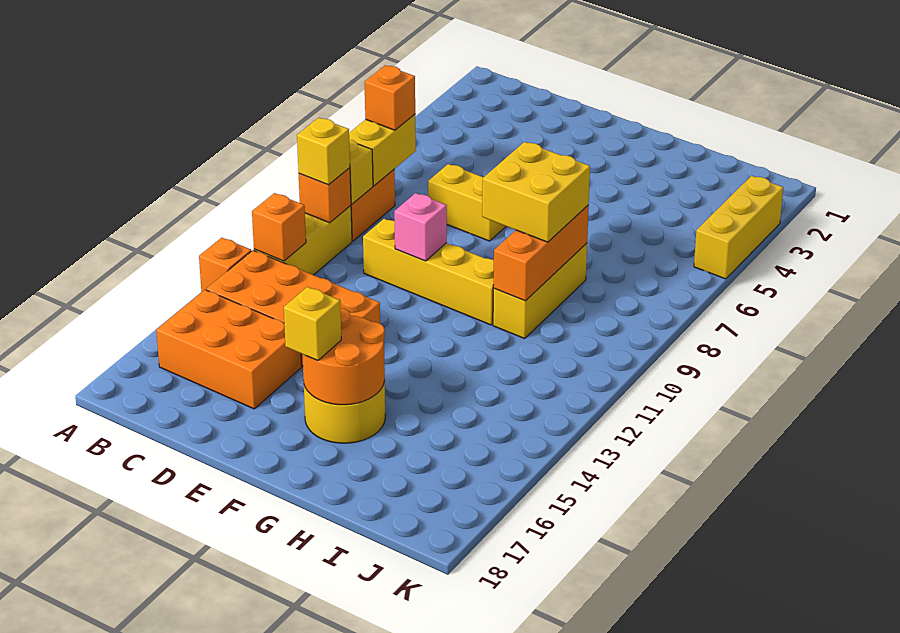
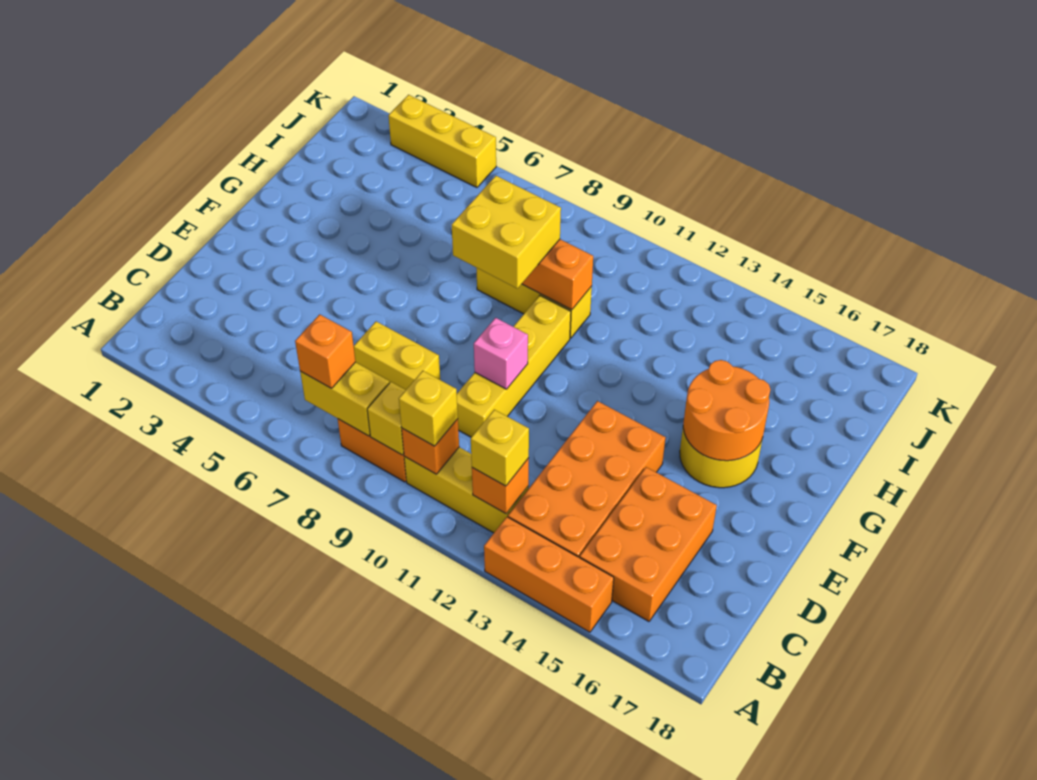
orange brick A13 level 1 -> orange brick A13:A15 level 1
yellow brick D7:E7 level 1 -> yellow brick D7:D8 level 1
yellow brick F16 level 3 -> yellow brick B12 level 3

